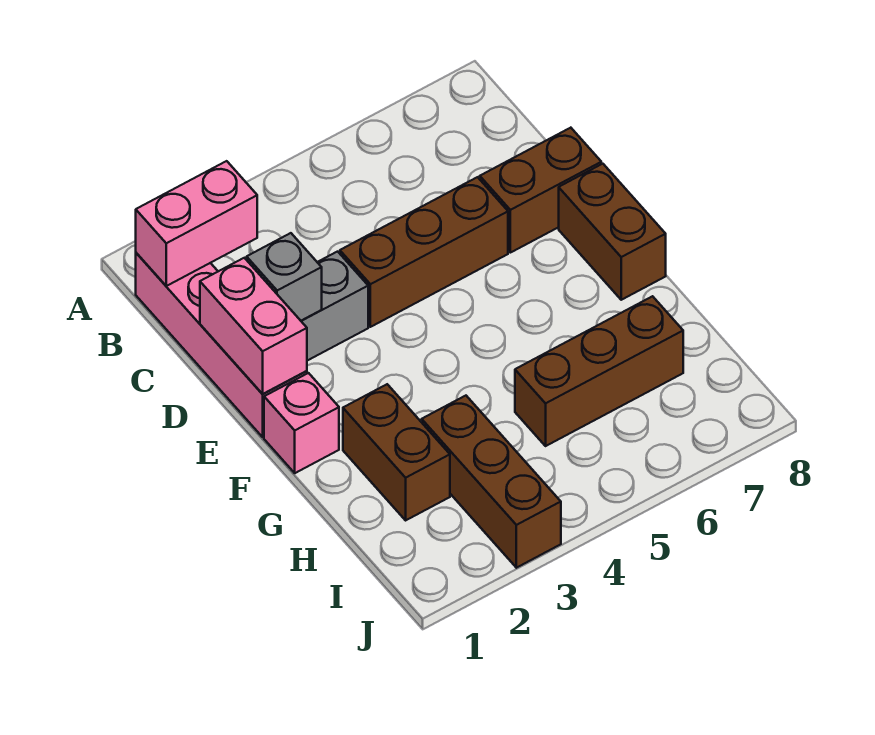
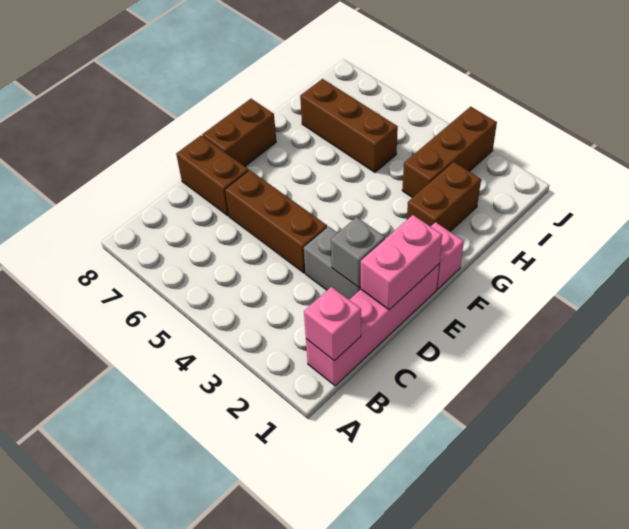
pink brick B1:B2 level 2 -> pink brick B1 level 2

